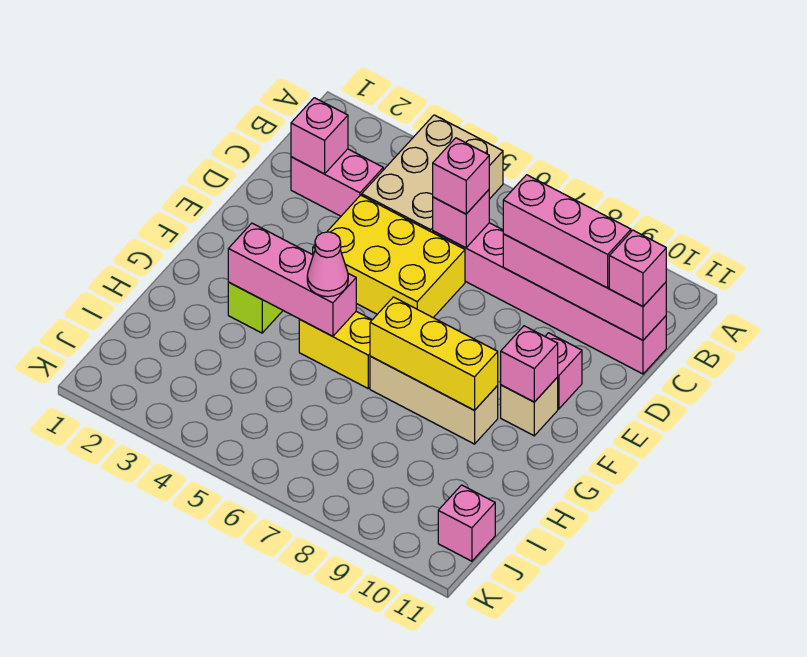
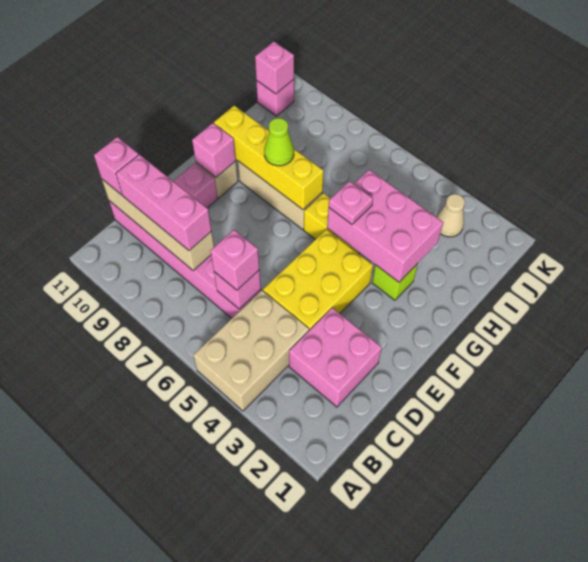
pink brick C2:C3 level 1 -> pink brick C2:D3 level 1
pink brick C2 level 2 -> pink brick J11 level 2
pink brick C8:C11 level 2 -> tan brick C8:C11 level 2
yellow brick D4:E6 level 1 -> yellow brick D4:F5 level 1
pink brick G3:G5 level 2 -> pink brick G3:H5 level 2
pink cone G5 level 3 -> pink plate G5 level 3
yellow brick G7:G9 level 2 -> yellow brick G7:G10 level 2
none -> lime cone G8 level 3
none -> tan cone J3 level 1

